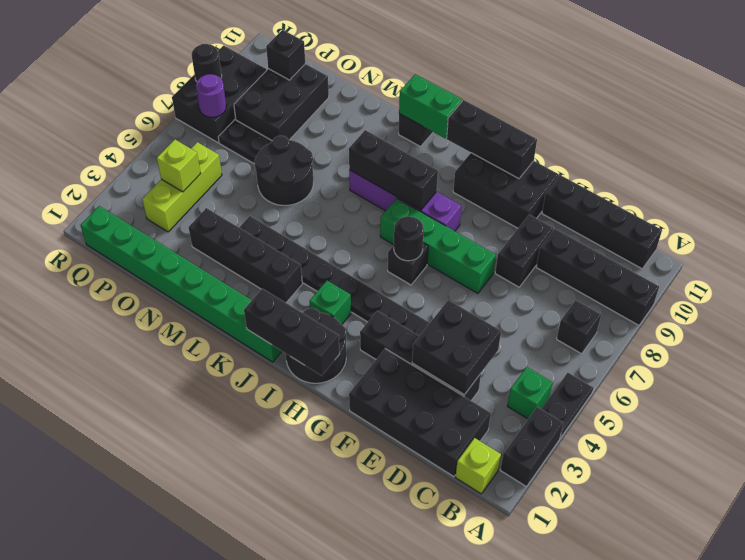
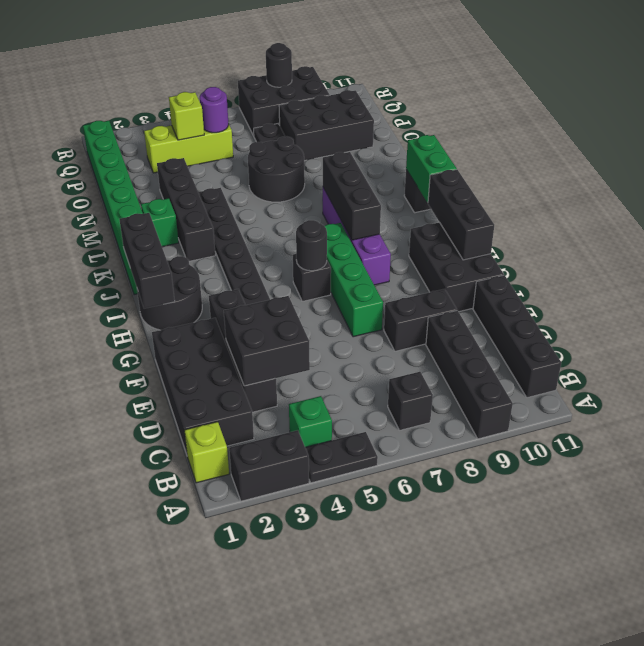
green brick I3 level 1 -> green brick L2 level 1
black brick P10 level 2 -> none
purple round brick Q7 level 2 -> purple round brick P5 level 2

